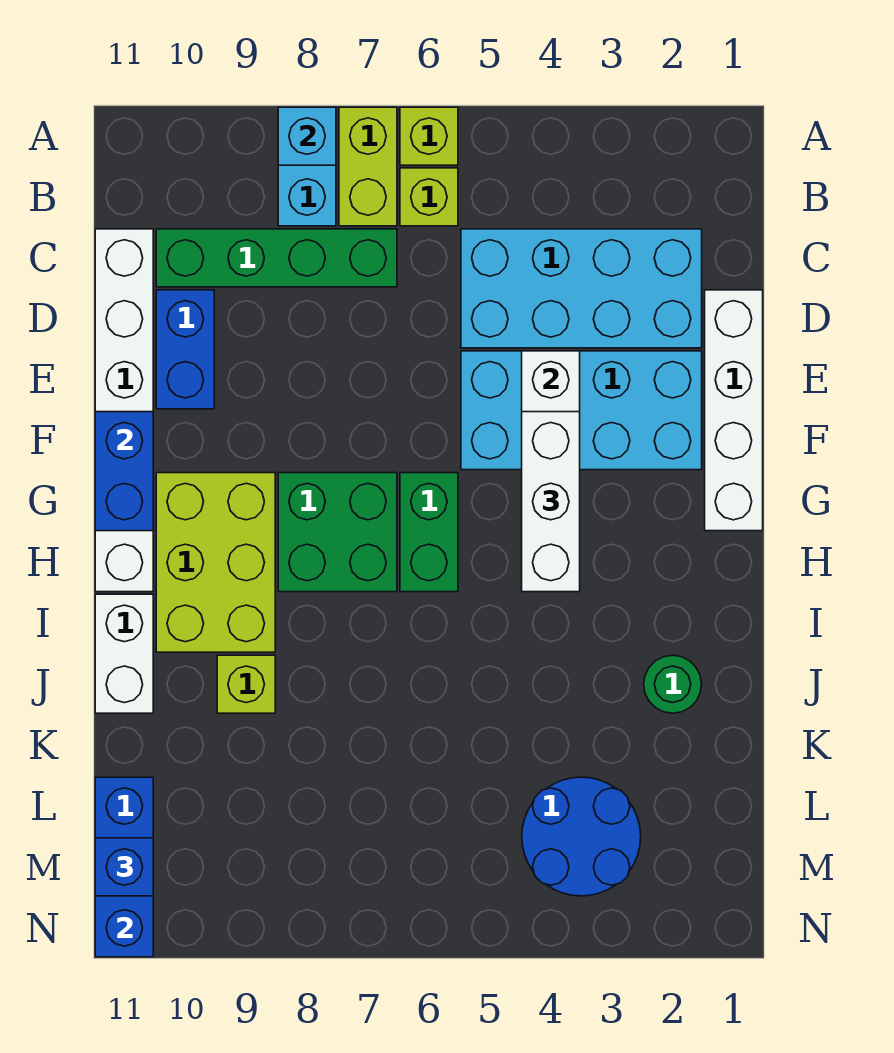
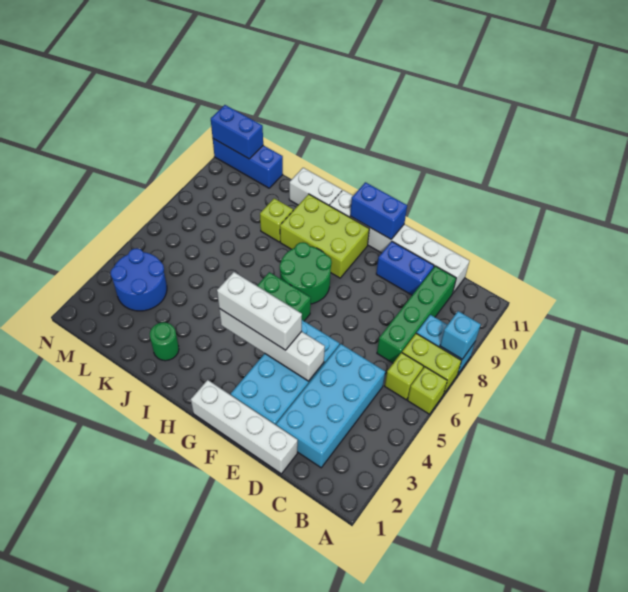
green brick G7:H8 level 1 -> green round brick G7:H8 level 1
blue brick M11 level 3 -> none

